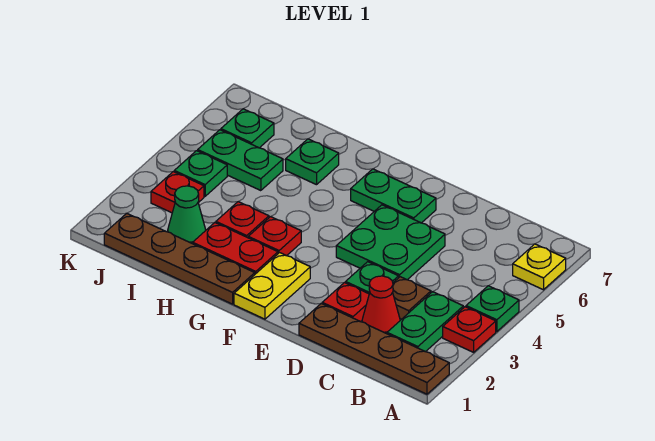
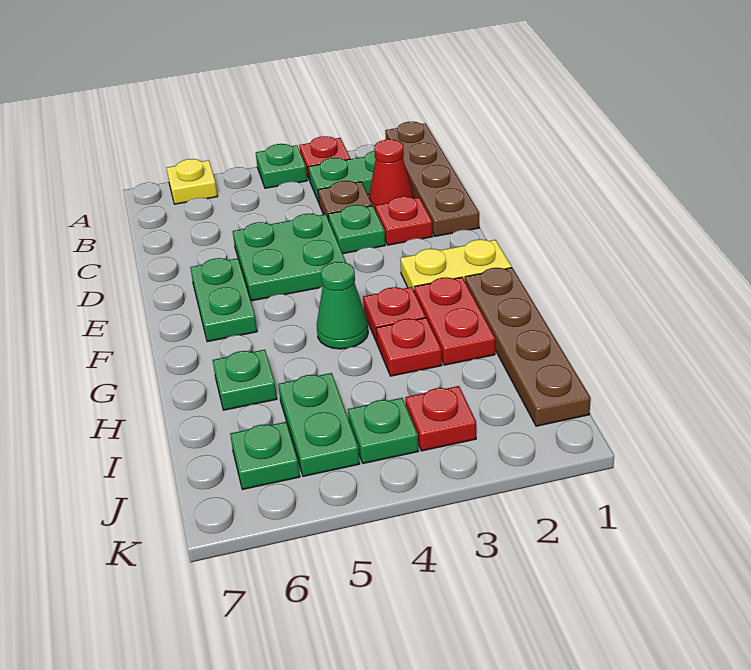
green cone I2 level 1 -> green cone G4 level 1

